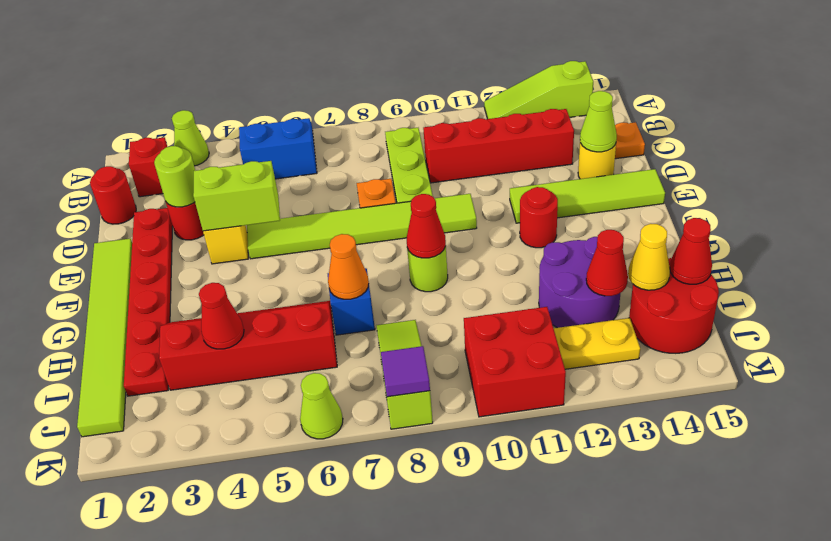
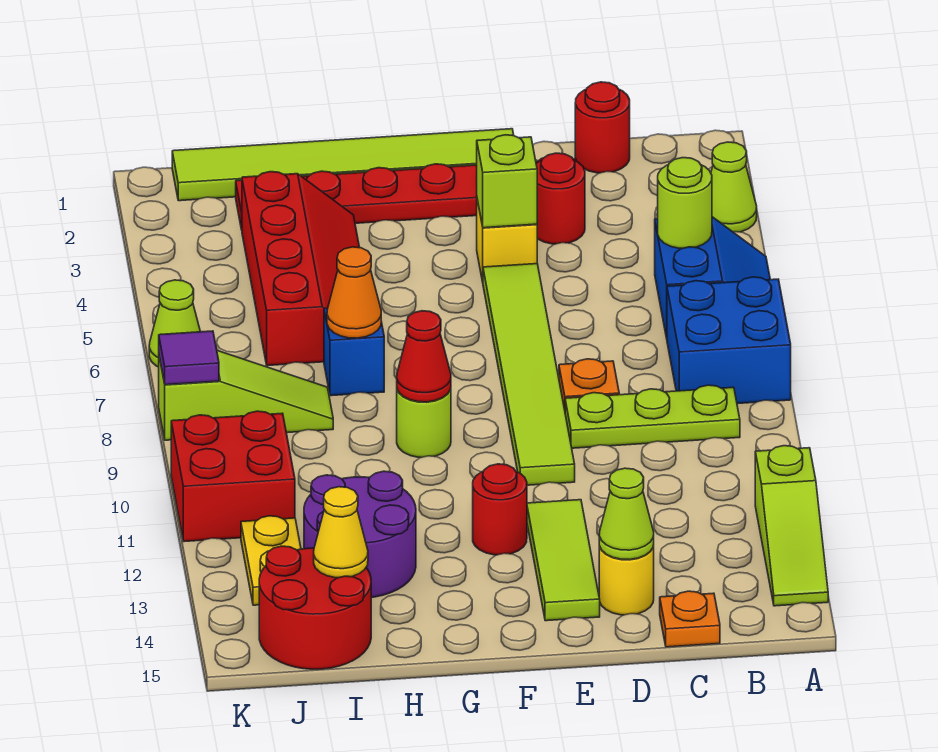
none -> blue brick A7:B8 level 1
lime slope A12:A14 level 1 top 14 -> lime slope A12:A14 level 1 top 12
red brick B2 level 1 -> none
red brick C10:C13 level 1 -> none
lime round brick D3 level 2 -> lime round brick B5 level 2
lime brick E4:E5 level 2 -> lime brick E4 level 2
lime tile E12:E15 level 1 -> lime tile E12:E14 level 1
red cone I4 level 2 -> none
red cone I13 level 2 -> none
red cone I15 level 2 -> none

